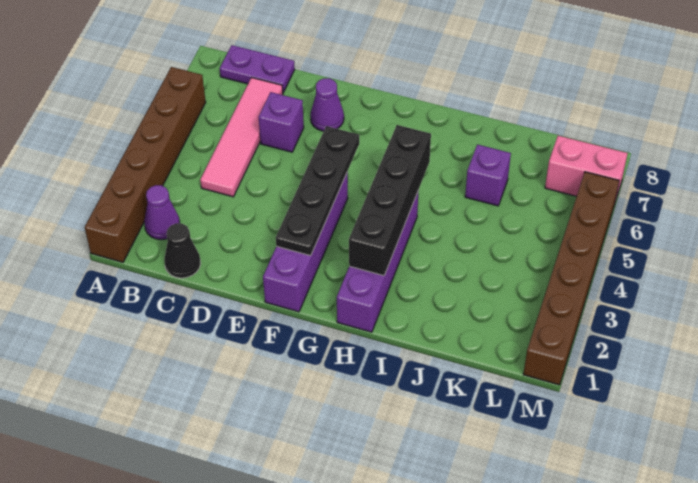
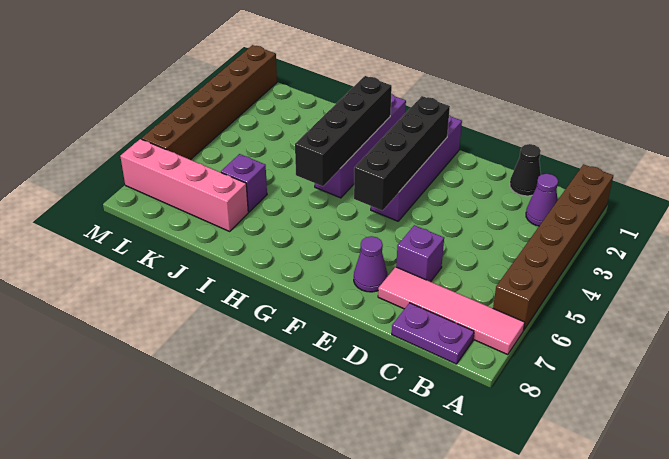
pink tile C4:C7 level 1 -> pink tile A7:D7 level 1
black plate F2:F5 level 2 -> black brick F2:F5 level 2
pink brick L7:M7 level 1 -> pink brick J7:M7 level 1

